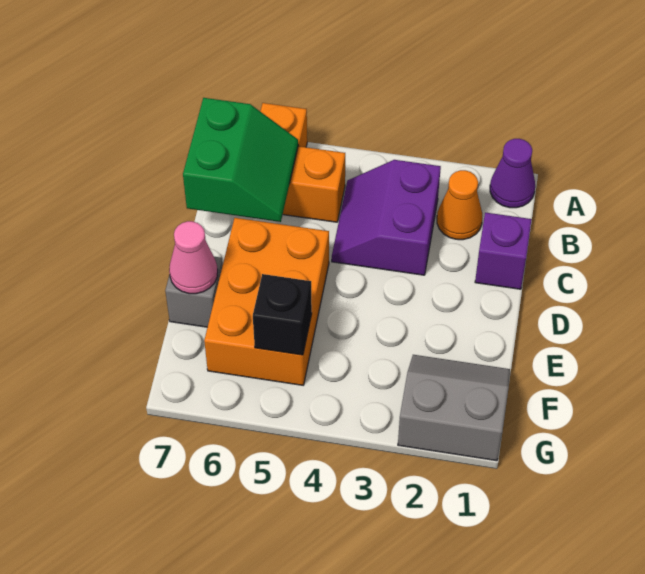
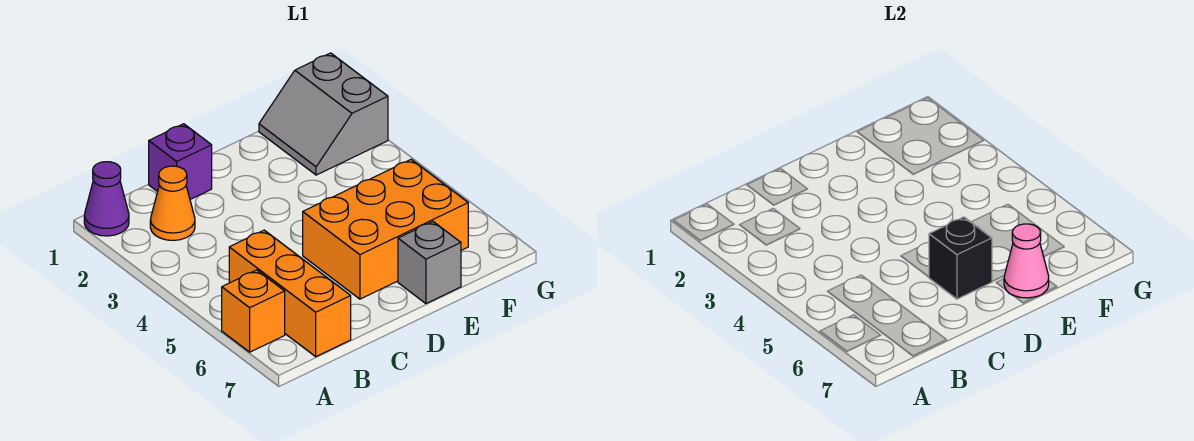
purple slope B3:C4 level 1 top 3 -> none
green slope B6:C7 level 2 top 7 -> none
black brick F5 level 2 -> black brick D6 level 2

